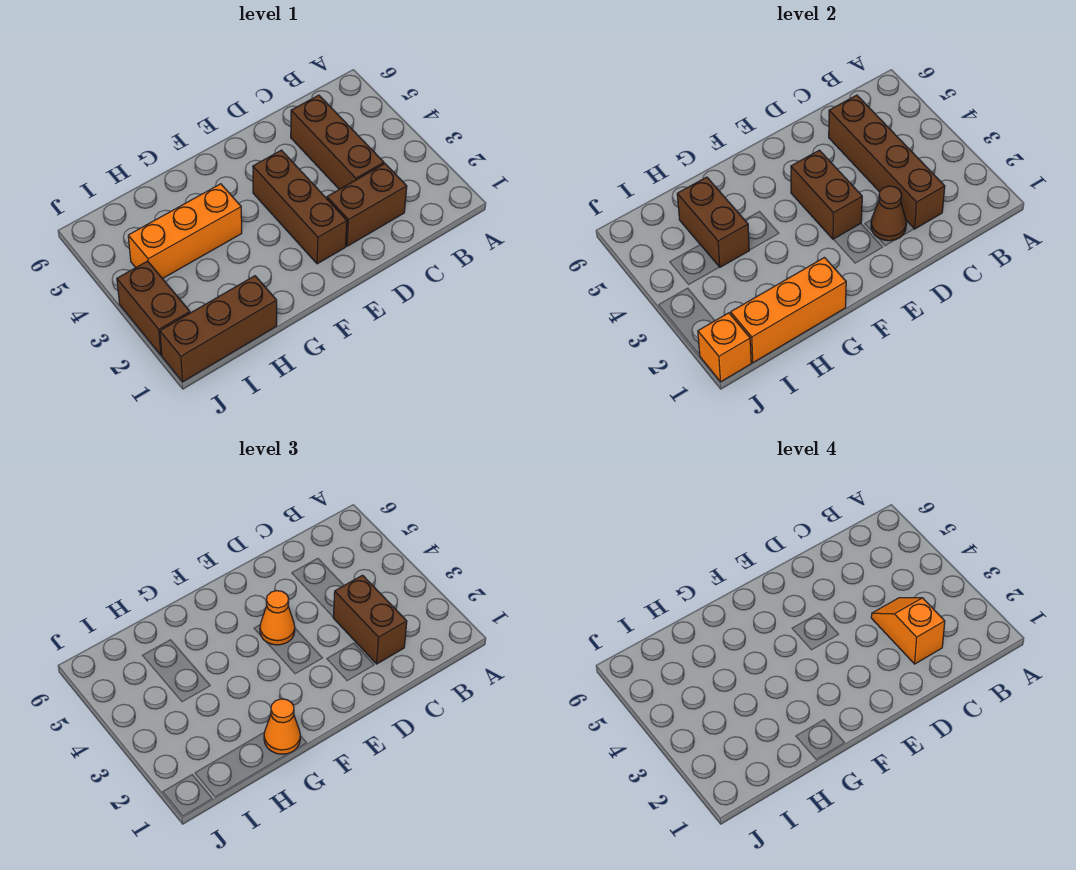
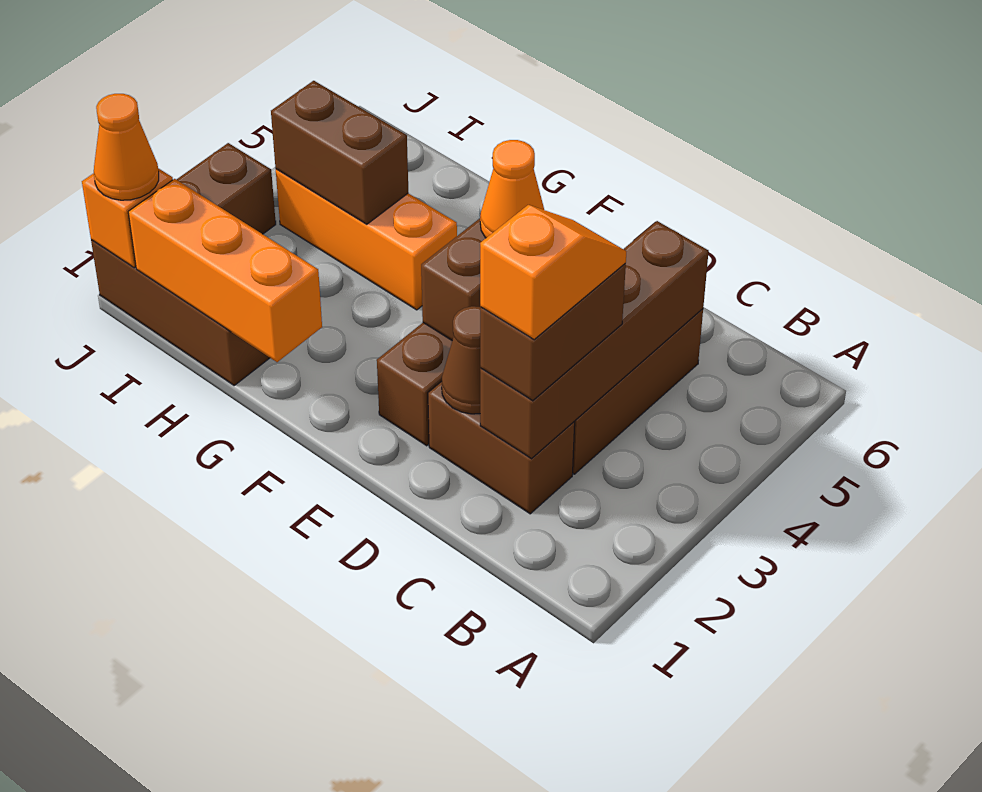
orange cone G1 level 3 -> orange cone J1 level 3
brown brick H4:H5 level 2 -> brown brick H4:I4 level 2

